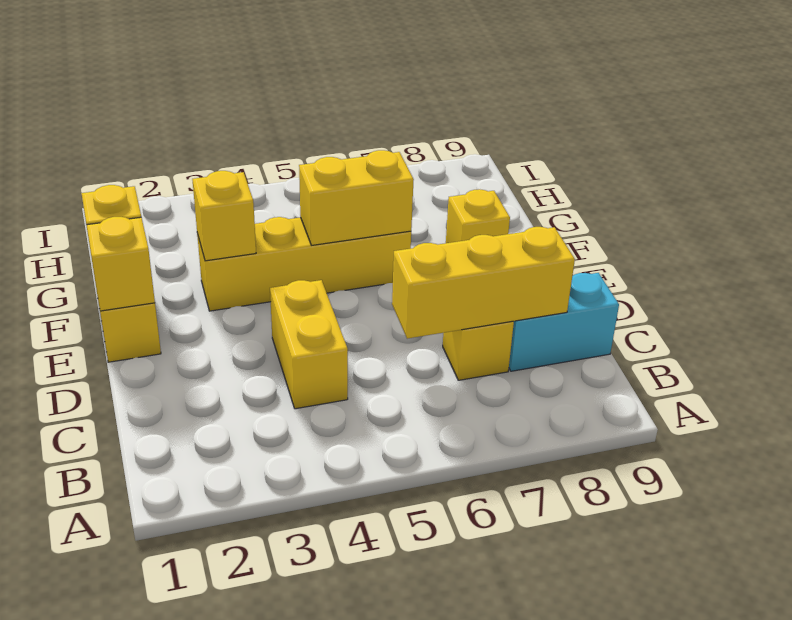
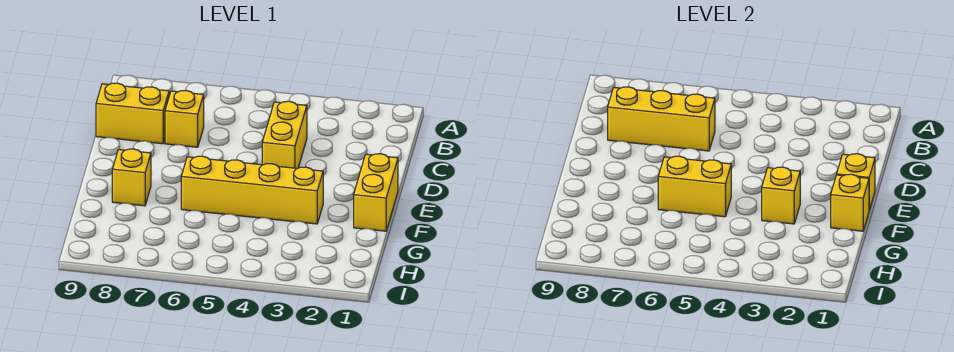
cyan brick C8:C9 level 1 -> yellow brick C8:C9 level 1

